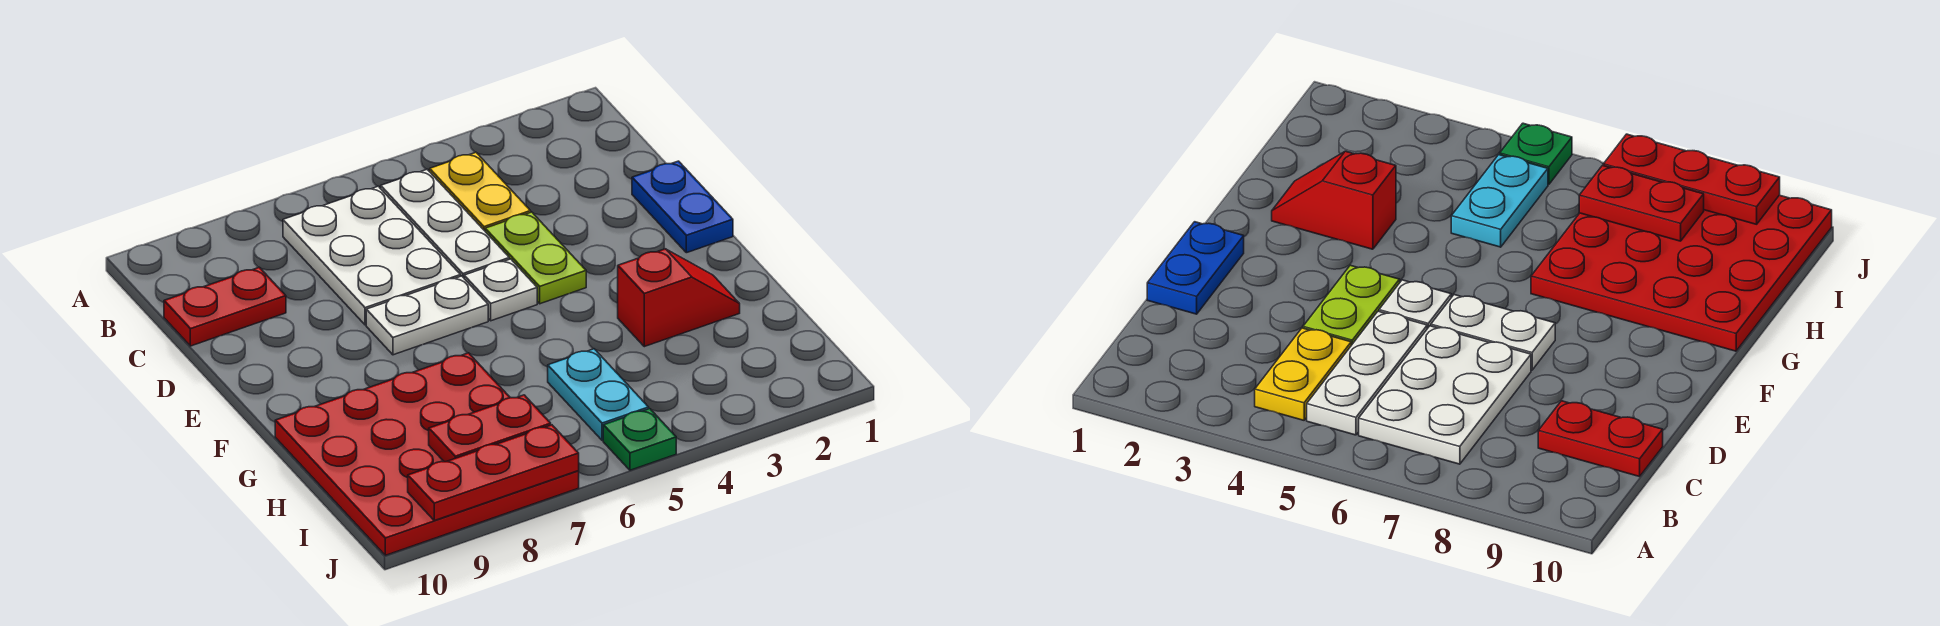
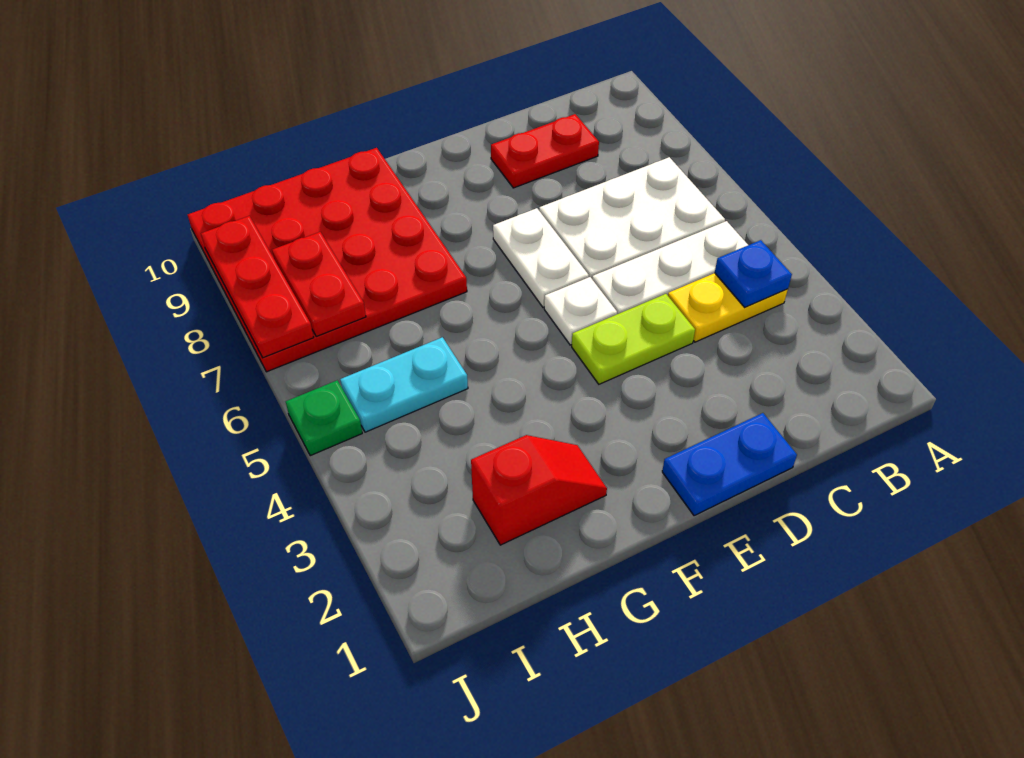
none -> blue plate B4 level 2
red plate C9:C10 level 1 -> red plate C9:D9 level 1
red slope G2:G3 level 1 top 3 -> red slope G2:H2 level 1 top H

